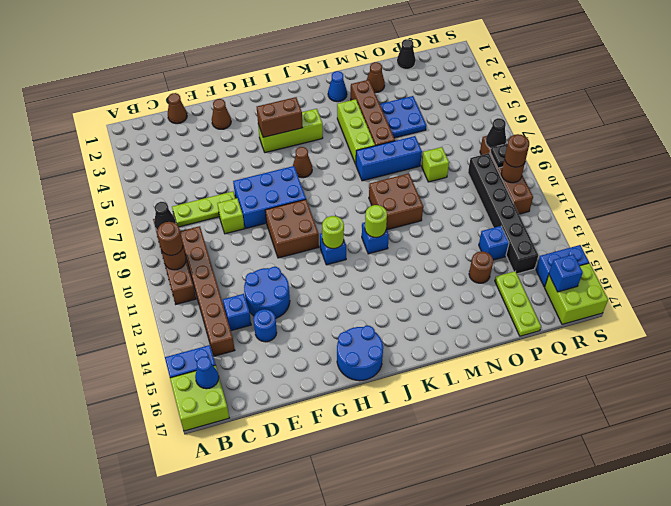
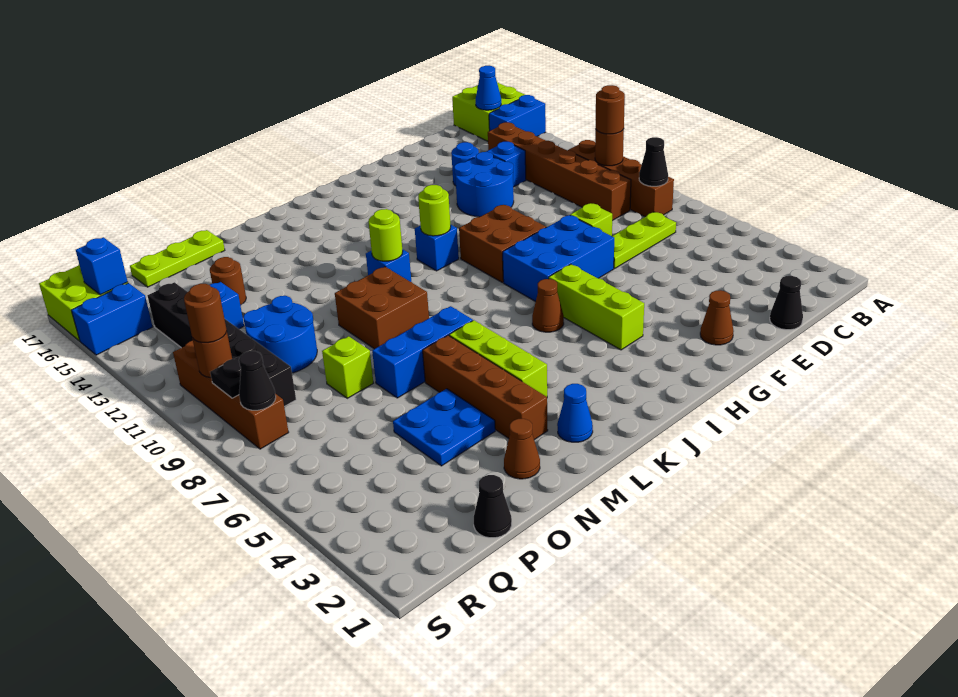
brown cone D1 level 1 -> black cone D1 level 1
lime brick H4:J4 level 1 -> lime brick H4:H6 level 1
brown brick H4:I4 level 2 -> none
blue round brick H16:I17 level 1 -> blue round brick O10:P11 level 1
lime plate P15:P17 level 1 -> lime plate N17:P17 level 1

